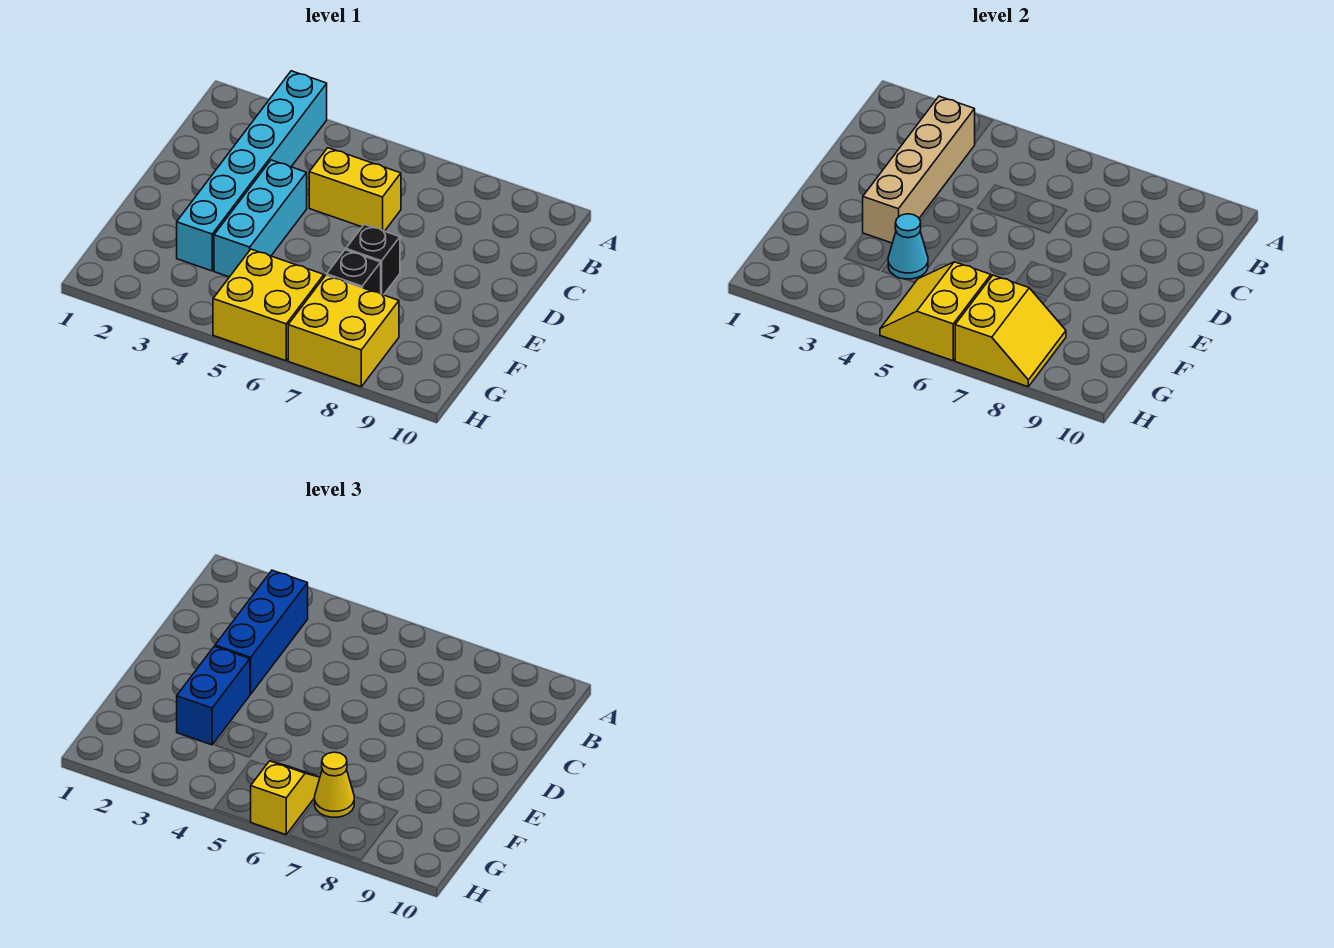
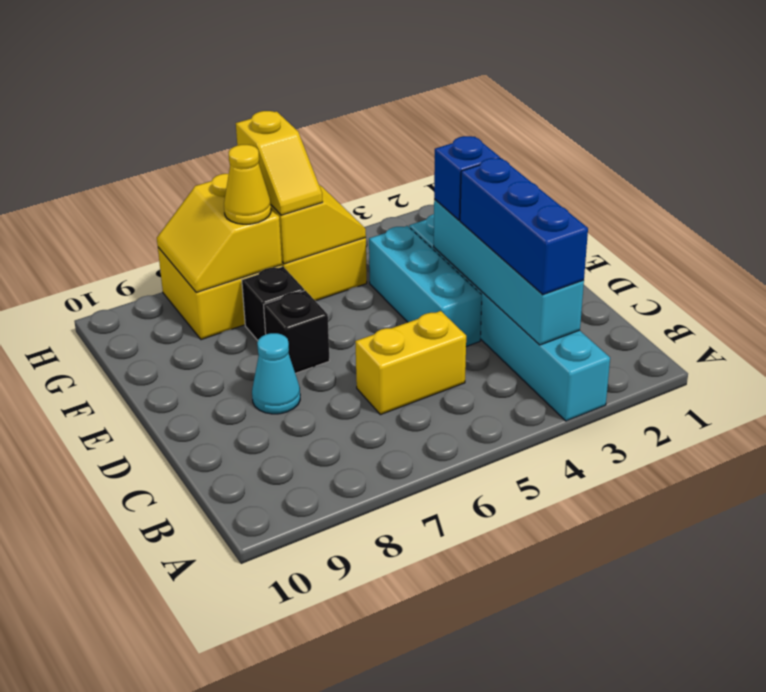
tan brick B3:E3 level 2 -> cyan brick B3:E3 level 2
blue brick E3:F3 level 3 -> blue brick E3 level 3
cyan cone F4 level 2 -> cyan cone D8 level 1

